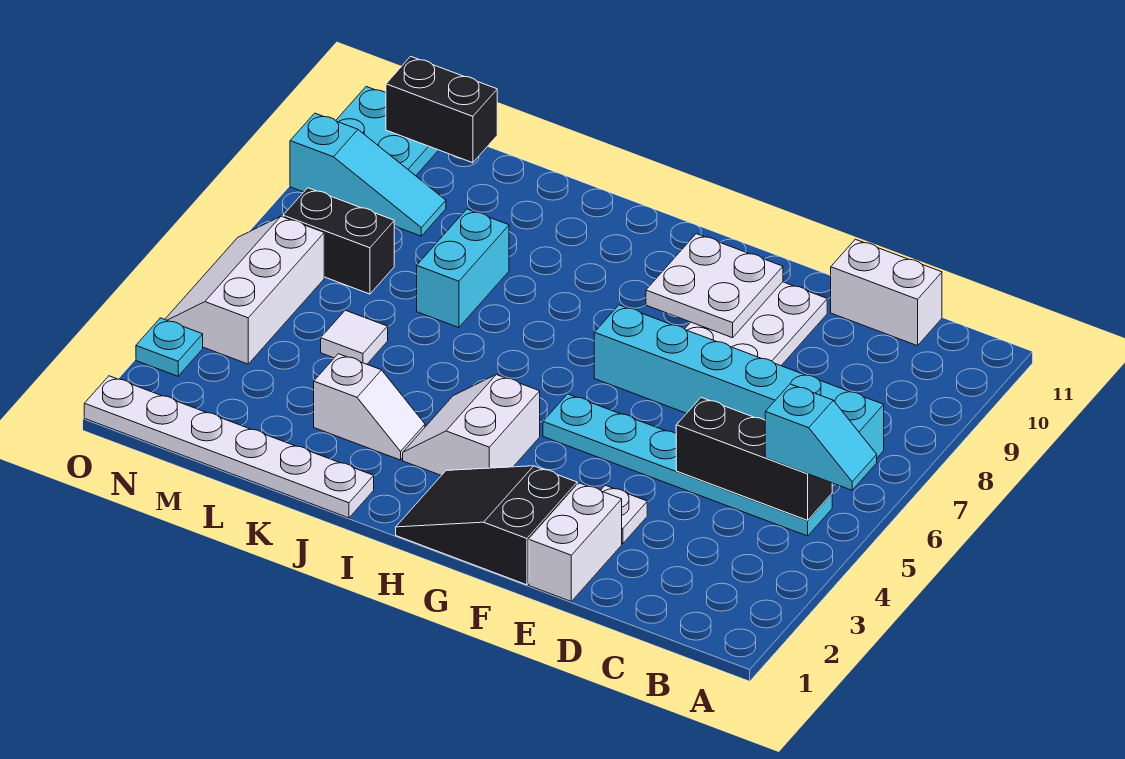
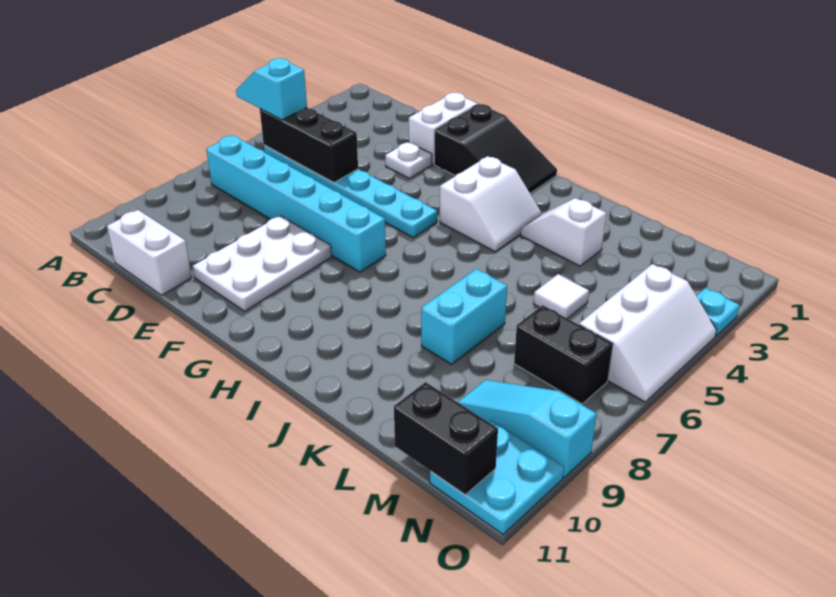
white plate F9:G10 level 2 -> none
white plate J1:O1 level 1 -> none

